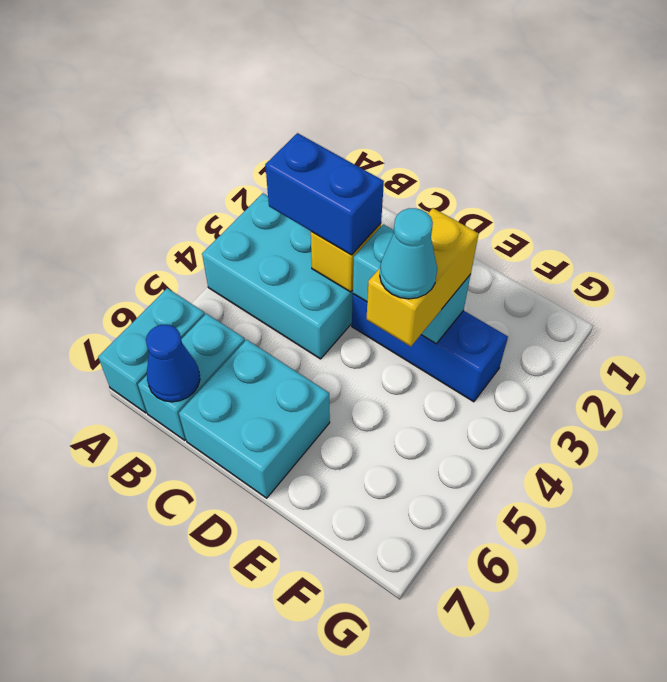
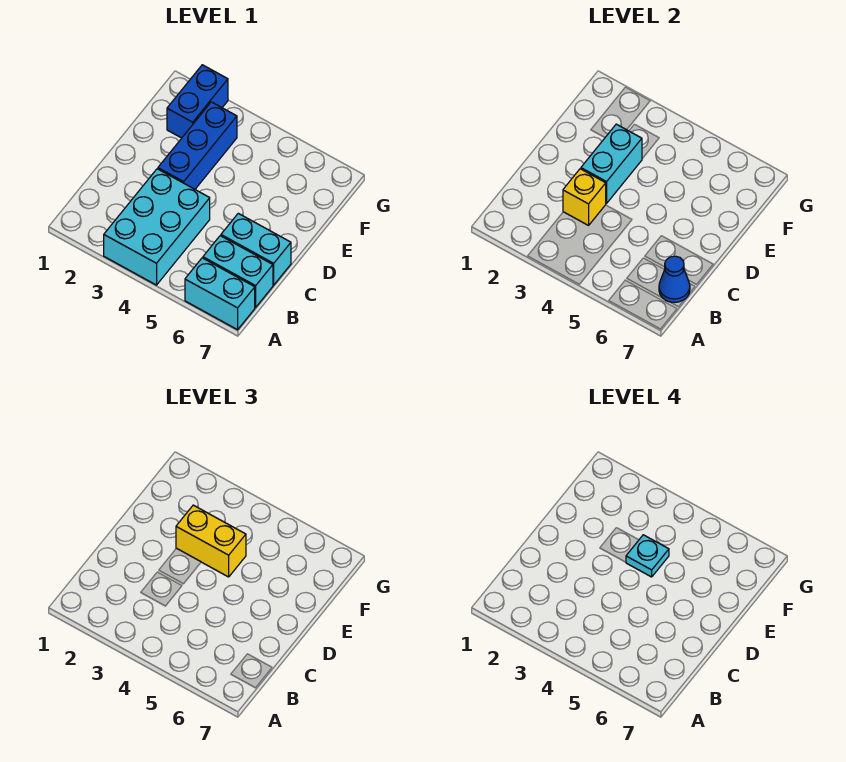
blue brick B3:C3 level 3 -> blue brick F2:G2 level 1
cyan brick C6:D7 level 1 -> cyan brick C6:C7 level 1
cyan cone E4 level 4 -> cyan plate E4 level 4

